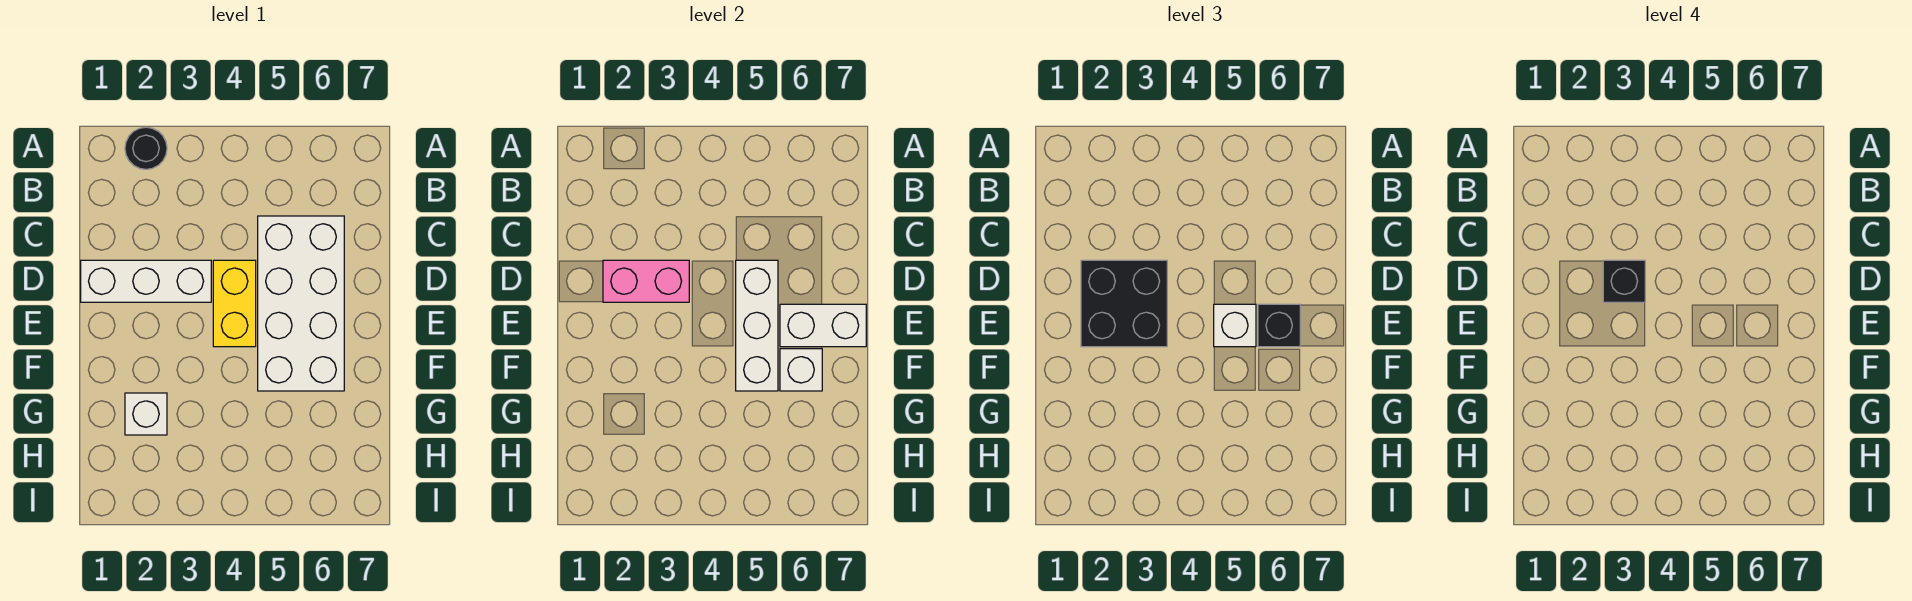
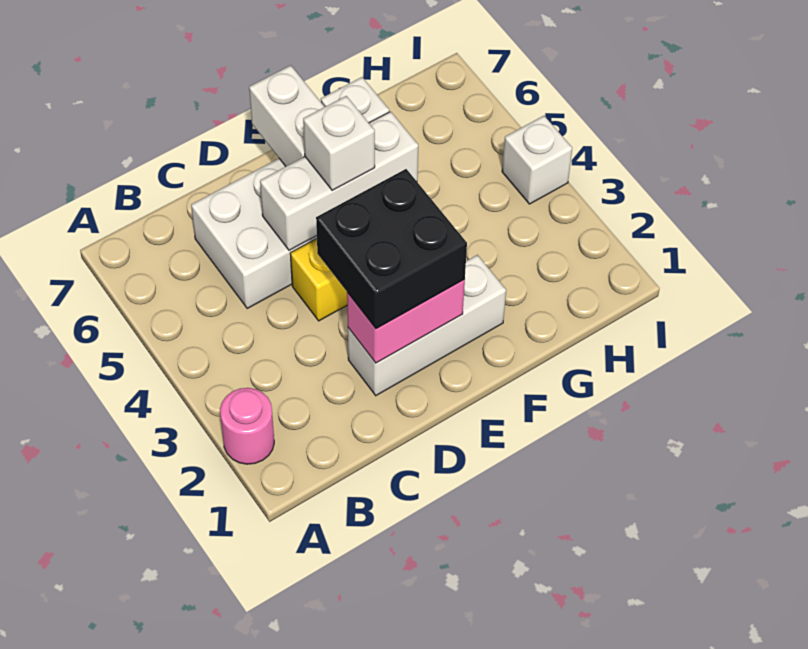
black round brick A2 level 1 -> pink round brick A2 level 1
white brick D1:D3 level 1 -> white brick D2:F2 level 1
pink brick D2:D3 level 2 -> pink brick D2:E2 level 2
black brick D3 level 4 -> none
black brick E6 level 3 -> none
white brick G2 level 1 -> white brick I4 level 1

